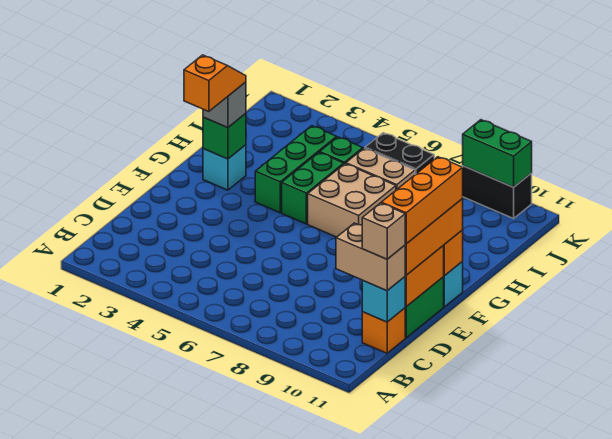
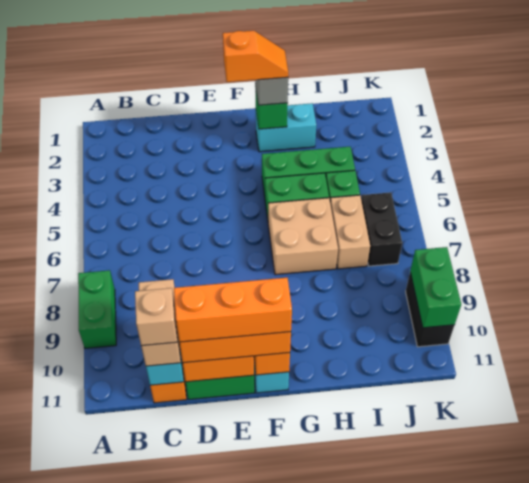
none -> green brick A8:A9 level 1
cyan brick G2 level 1 -> cyan brick G2:H2 level 1

